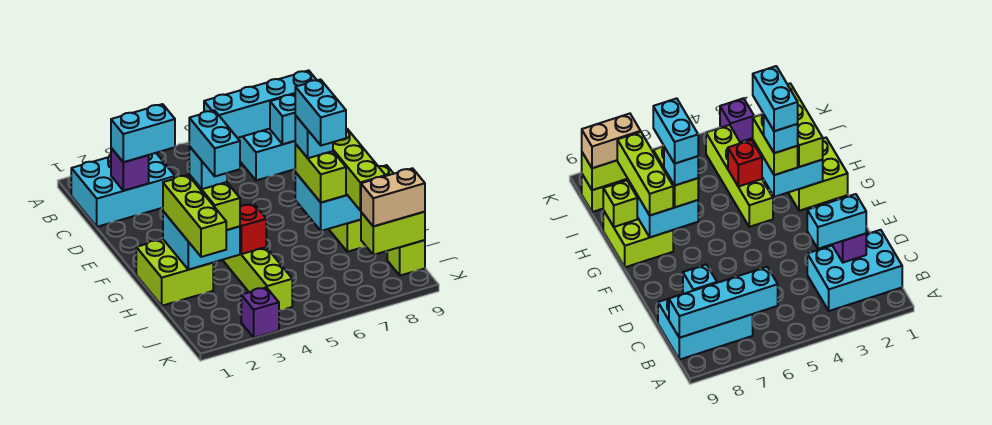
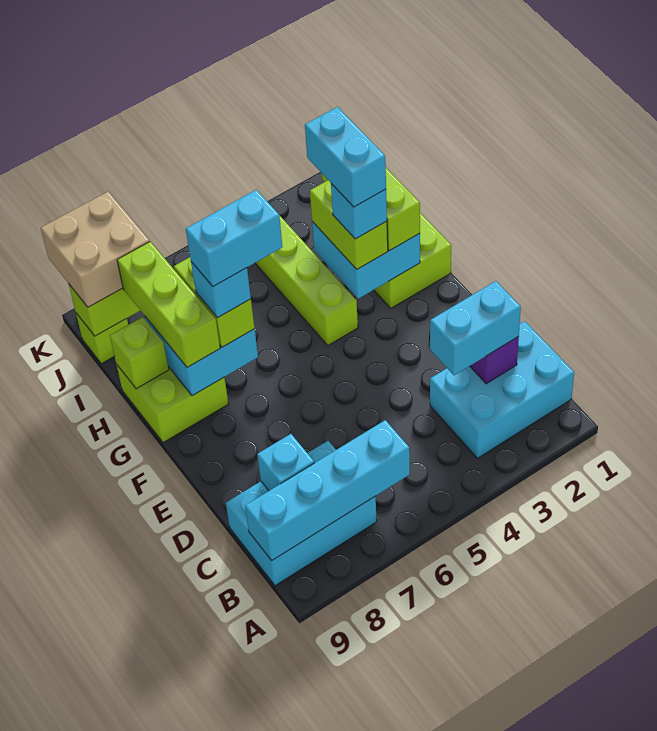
cyan brick G7:H7 level 5 -> cyan brick G6:G7 level 5
red brick H4 level 2 -> none
tan brick J8:J9 level 3 -> tan brick J8:K9 level 3
purple brick K3 level 1 -> none

